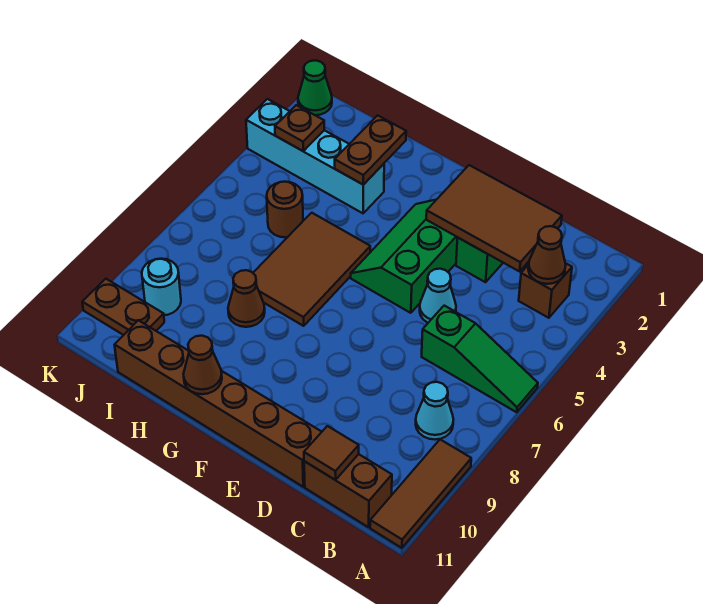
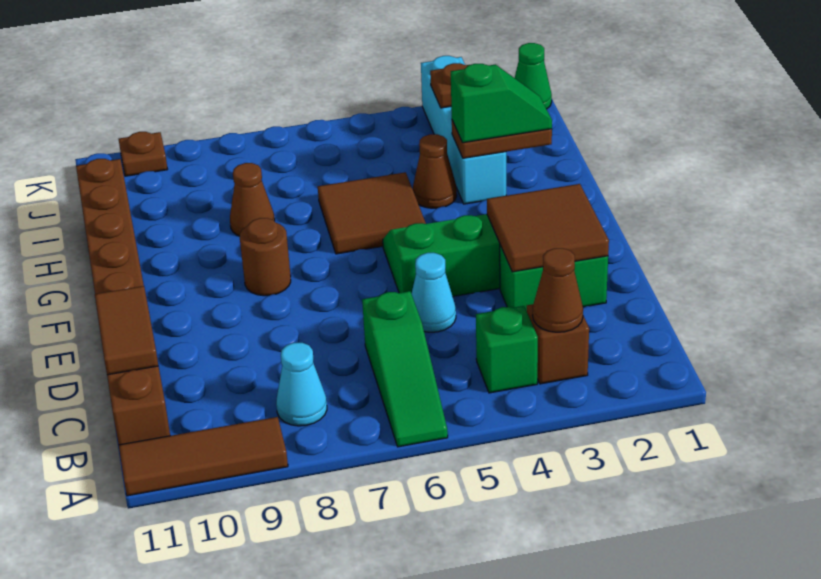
none -> green brick B4 level 1
brown tile C2:E3 level 2 -> brown tile D2:E3 level 2
brown tile C11 level 2 -> brown tile C11:D11 level 2
brown tile G5:H7 level 1 -> brown tile G5:H6 level 1
brown cone G11 level 2 -> brown cone H4 level 1
none -> green slope H2:H3 level 3 top 3
brown round brick I5 level 1 -> brown round brick F8 level 1
cyan round brick J9 level 1 -> none
brown plate J10:K10 level 1 -> brown plate K10 level 1

